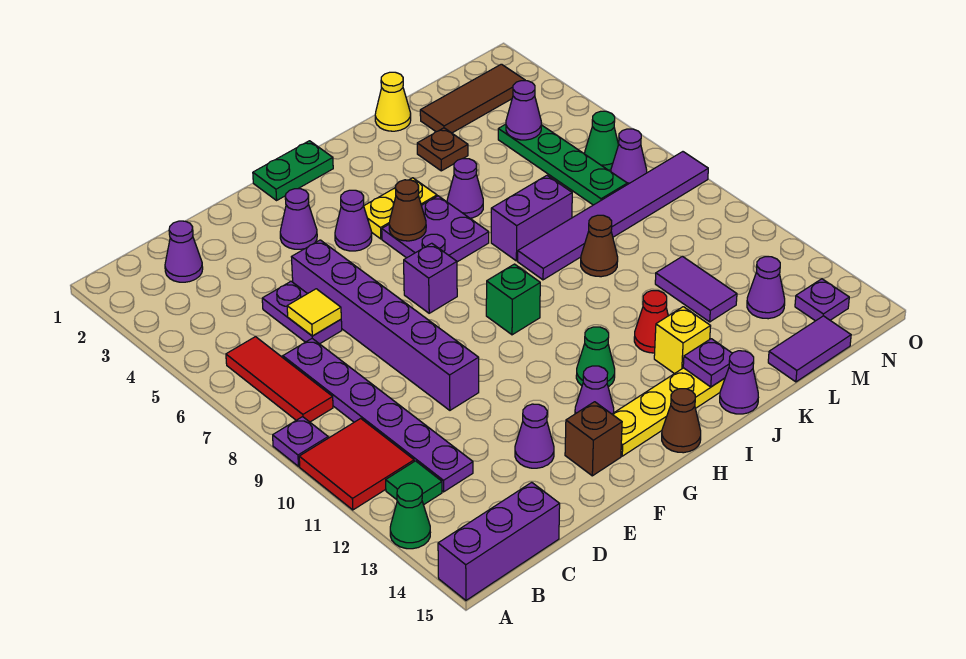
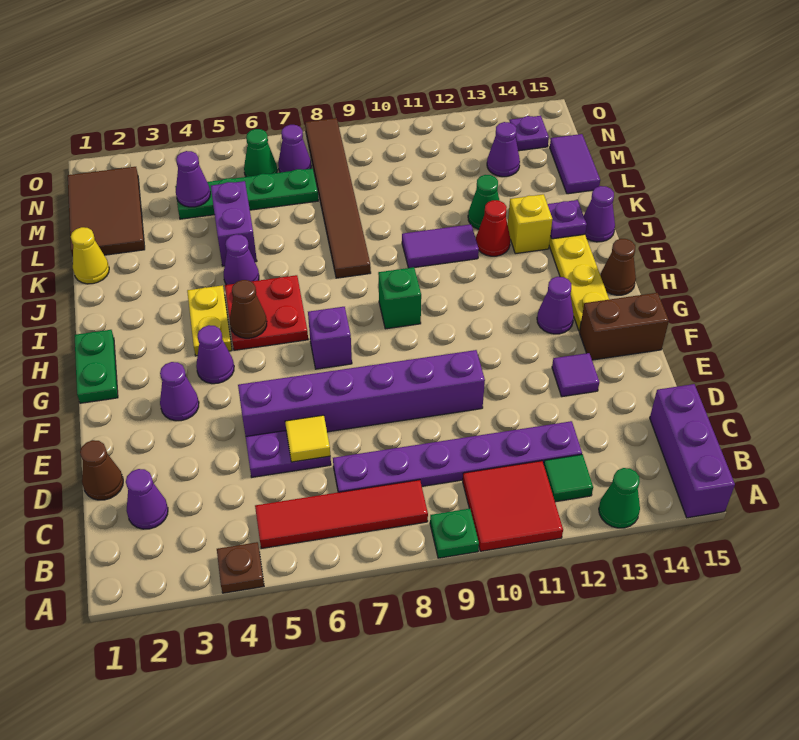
purple plate A9 level 1 -> green plate A9 level 1
red tile B6:B8 level 1 -> red tile B5:B8 level 1
purple cone E13 level 1 -> purple tile E13 level 1
brown brick F14 level 1 -> brown brick F14:F15 level 1
purple plate H5:I6 level 1 -> red plate H5:I6 level 1
green cone H12 level 1 -> green cone K12 level 1
purple brick J7:K7 level 1 -> purple brick K5:L5 level 1
purple tile J8:O8 level 1 -> brown tile J8:O8 level 1
brown plate K3 level 1 -> brown plate A4 level 1
brown cone K9 level 1 -> brown cone D1 level 1
brown tile L2:N2 level 1 -> brown tile L1:N2 level 1
purple tile L11:L12 level 1 -> purple tile J10:J11 level 1

